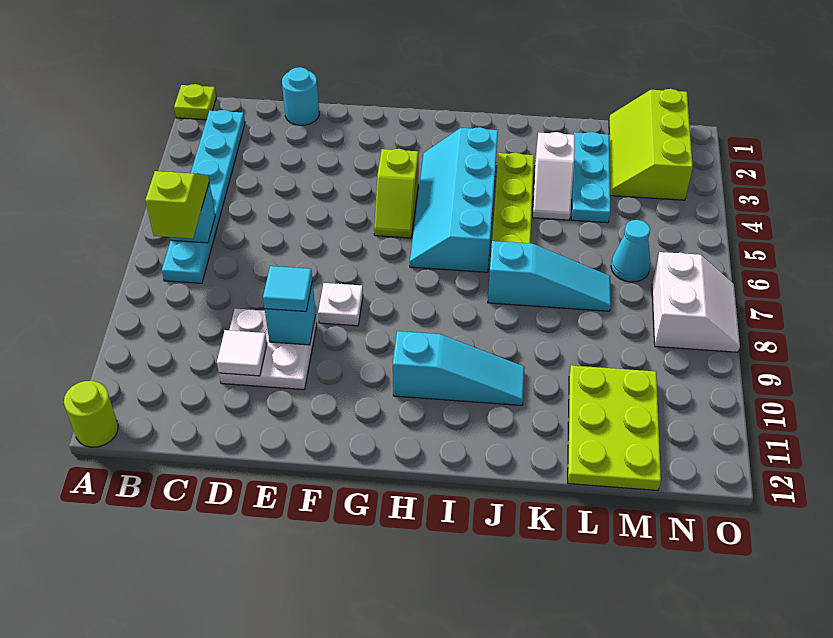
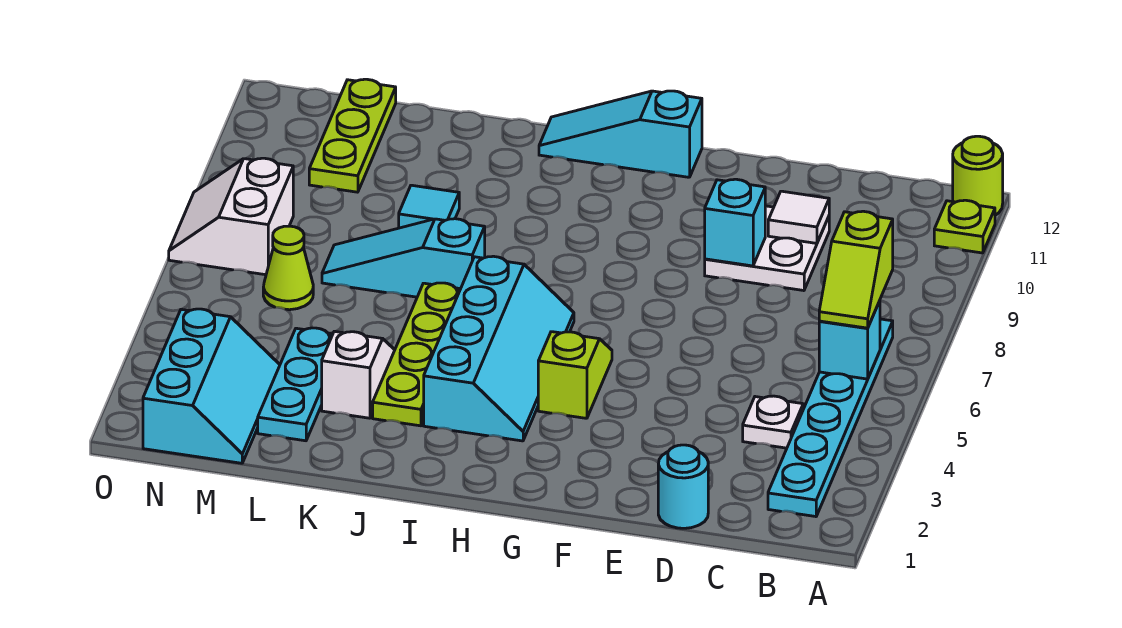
lime plate A1 level 1 -> lime plate A11 level 1
cyan tile E9 level 3 -> cyan tile K9 level 1
white plate F8 level 1 -> white plate C4 level 1
cyan slope H10:J10 level 1 top H -> cyan slope G12:I12 level 1 top G
lime plate L10:M12 level 1 -> lime plate M10:M12 level 1
lime slope M1:N3 level 1 top N -> cyan slope M1:N3 level 1 top N
cyan cone M6 level 1 -> lime cone M6 level 1

